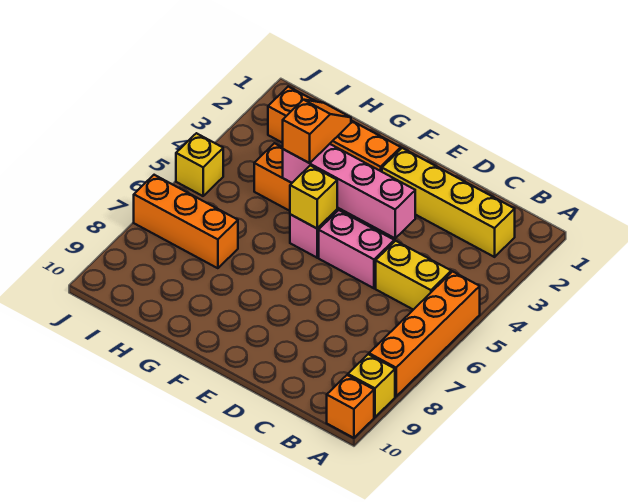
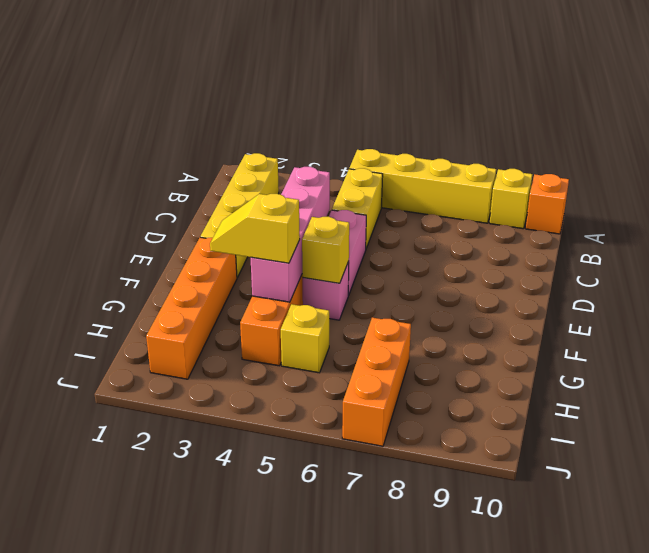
orange brick A5:A8 level 1 -> yellow brick A5:A8 level 1
orange slope G3:G4 level 3 top 4 -> yellow slope G3:G4 level 3 top 4
yellow brick J5 level 1 -> yellow brick H5 level 1

